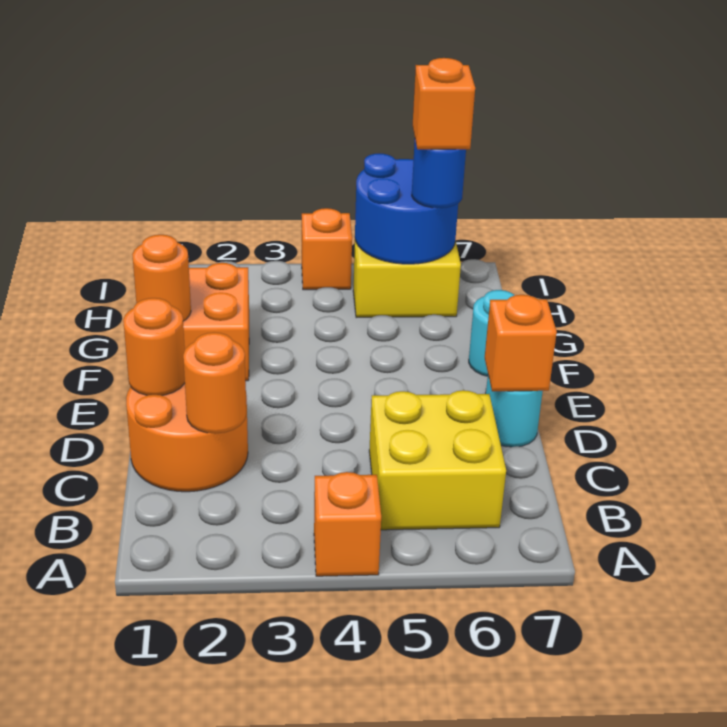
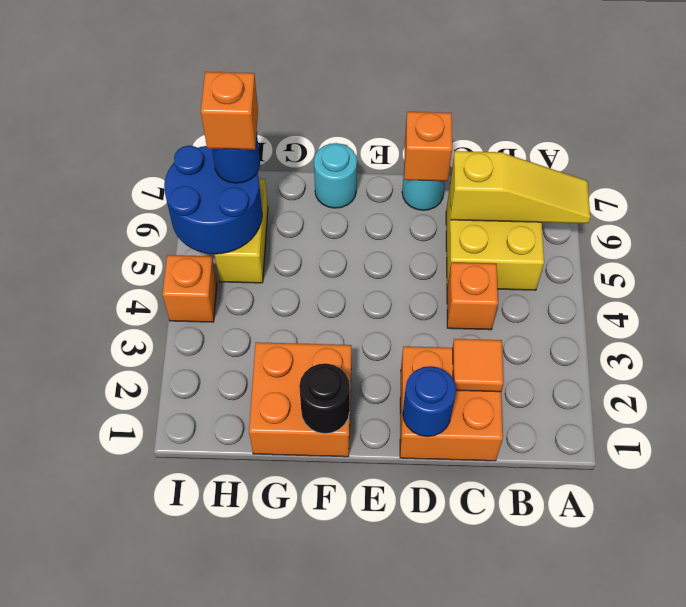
orange brick A4 level 1 -> orange brick C4 level 1
none -> yellow slope A6:C6 level 2 top C
orange round brick C1:D2 level 1 -> orange brick C1:D2 level 1
orange round brick C2 level 2 -> orange tile C2 level 2
orange round brick D1 level 2 -> blue round brick D1 level 2
orange round brick F1 level 2 -> black round brick F1 level 2

